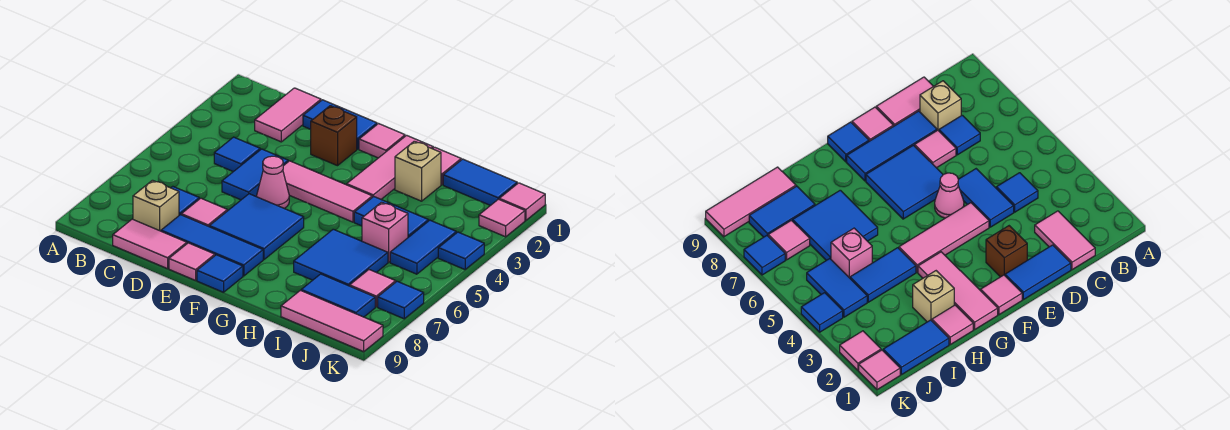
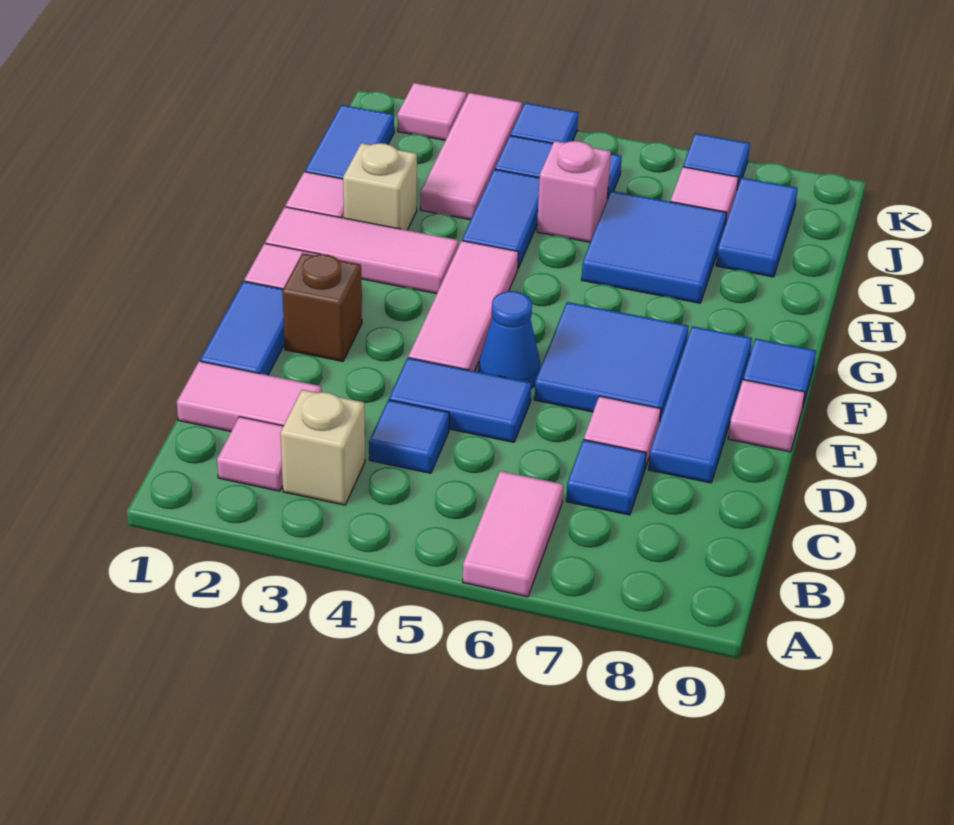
tan brick C8 level 1 -> tan brick B3 level 1
pink tile C9:D9 level 1 -> pink tile A6:B6 level 1
pink cone E5 level 1 -> blue cone E5 level 1
pink tile I9:K9 level 1 -> pink tile I3:K3 level 1
pink tile K1 level 1 -> pink tile B2 level 1

